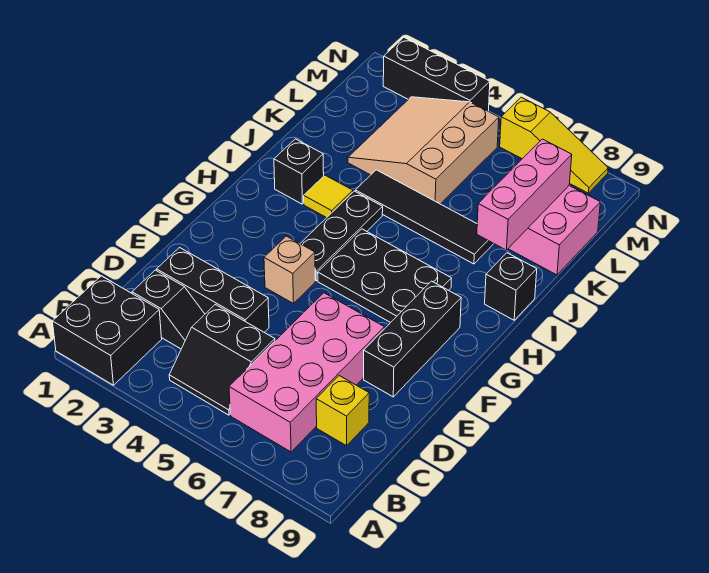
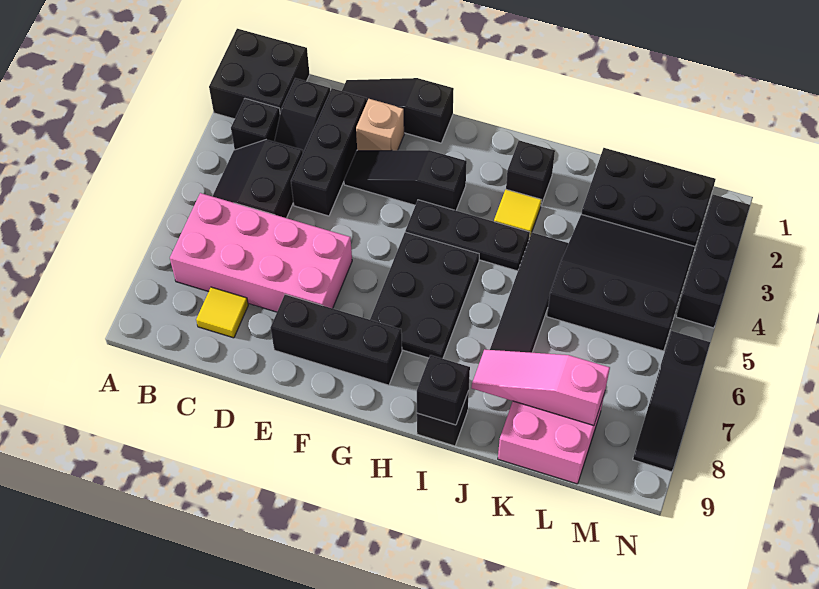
none -> black brick B3 level 1
yellow brick C8 level 1 -> yellow tile C8 level 1
none -> black slope D1:F1 level 1 top F
none -> black slope E3:G3 level 1 top G
tan brick F4 level 1 -> tan brick E2 level 1
none -> black brick I9 level 2
pink brick J8:L8 level 2 -> pink slope J8:L8 level 2 top L
none -> black plate K1:M2 level 1
tan slope K3:M5 level 1 top 5 -> black slope K3:M5 level 1 top 5
yellow slope N6:N8 level 1 top 6 -> black slope N6:N8 level 1 top 6

